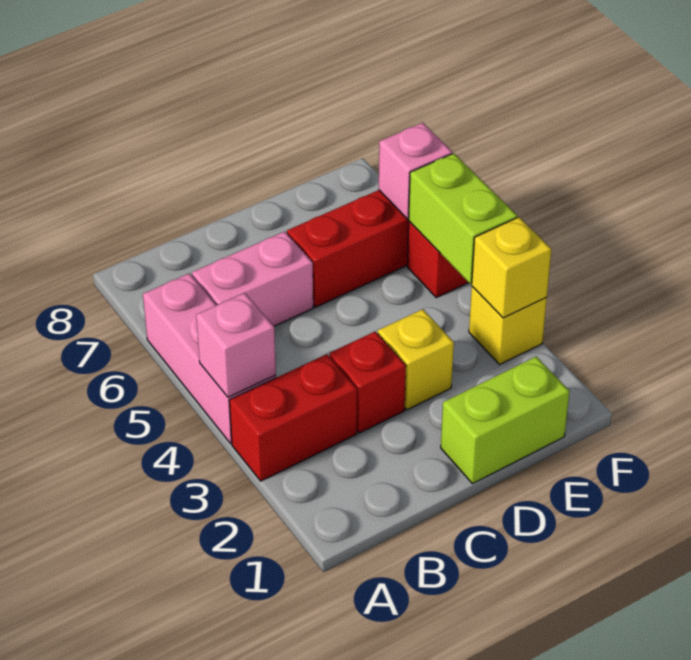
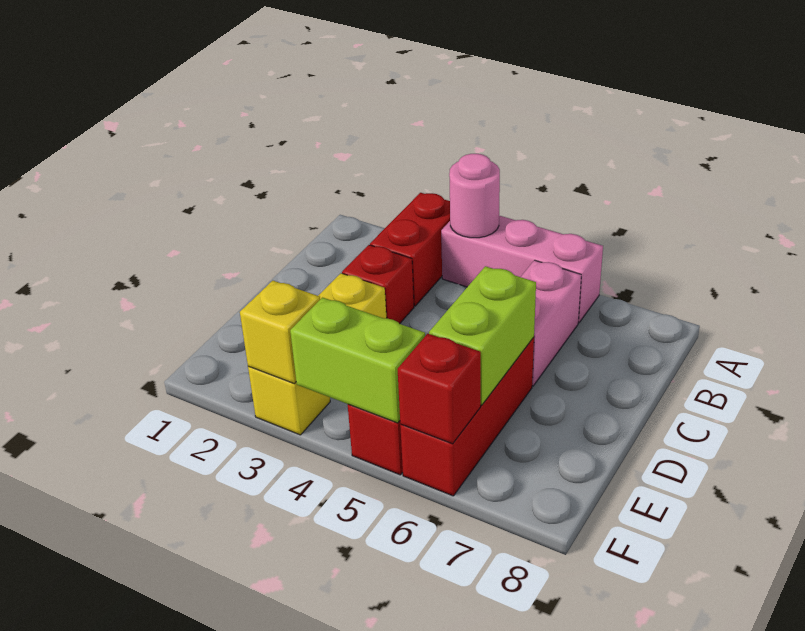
pink brick A4 level 2 -> pink round brick A4 level 2
lime brick D1:E1 level 1 -> lime brick D6:E6 level 2
pink brick F6 level 2 -> red brick F6 level 2

